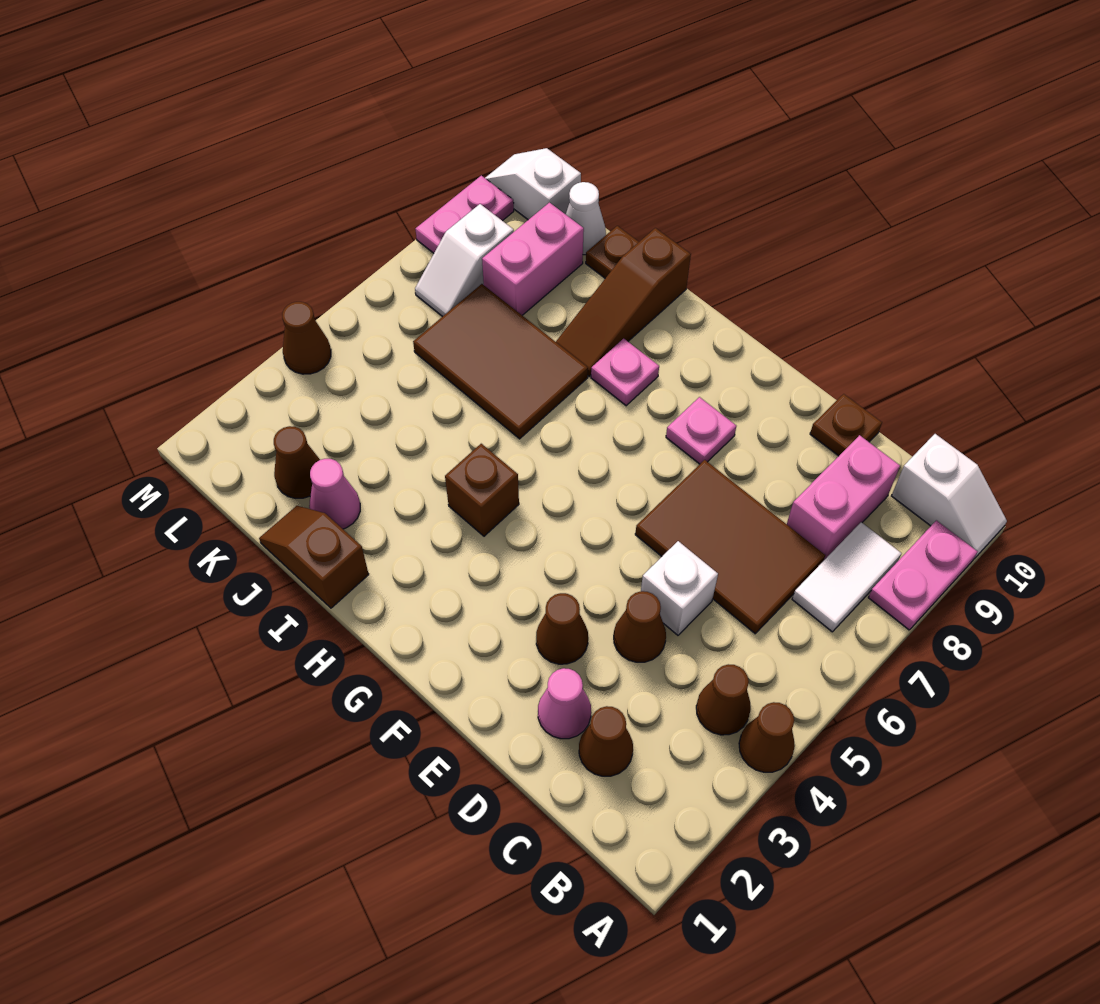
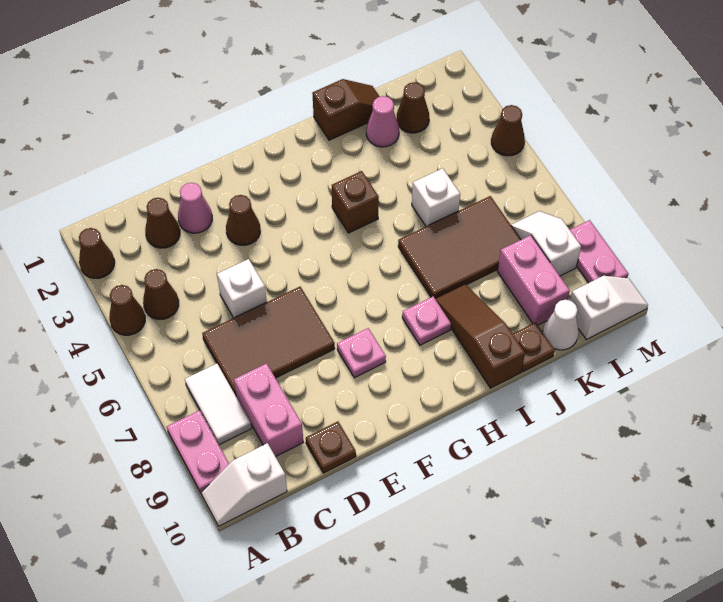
brown cone D4 level 1 -> brown cone A2 level 1
none -> white brick J5 level 1

